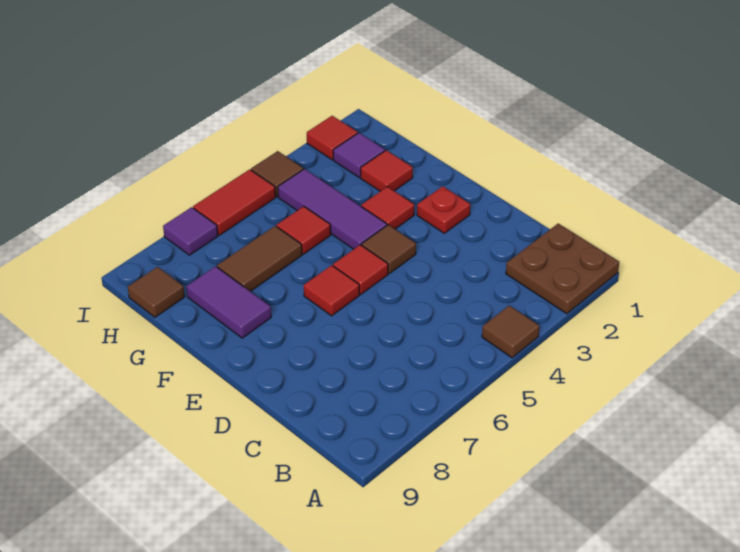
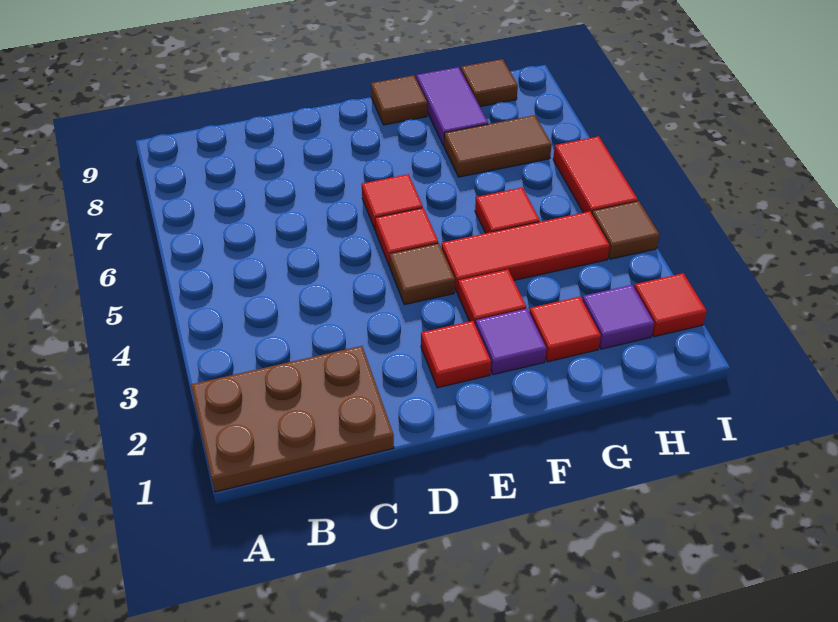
brown plate A1:B2 level 1 -> brown plate A1:C2 level 1
brown tile A4 level 1 -> brown tile F9 level 1
red plate E2 level 1 -> red tile E2 level 1
purple tile F4:H4 level 1 -> red tile F4:H4 level 1
purple tile F8:G8 level 1 -> purple tile G8:G9 level 1
brown tile G6:G7 level 1 -> brown tile G7:H7 level 1
purple tile I7 level 1 -> purple tile F2 level 1

